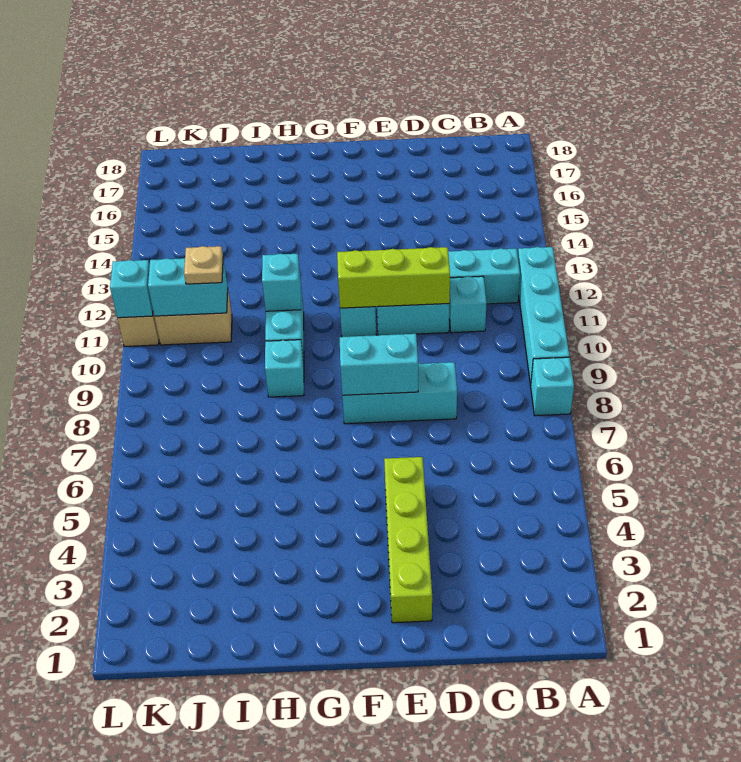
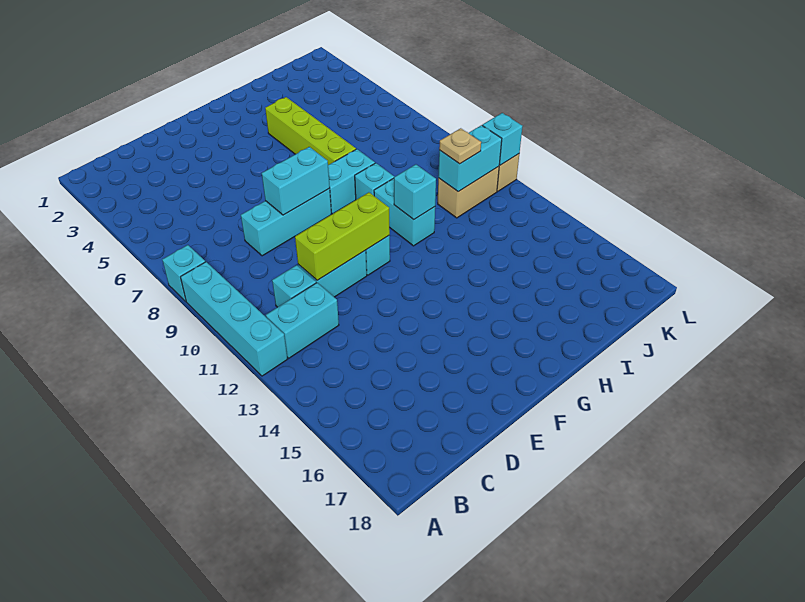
lime brick E2:E5 level 1 -> lime brick H4:H7 level 1
none -> cyan brick G8:H8 level 1

